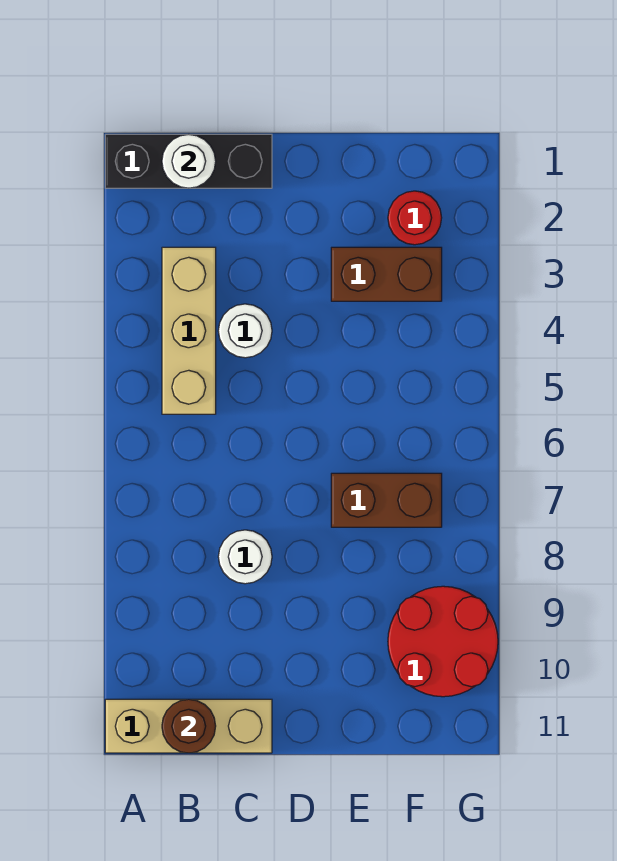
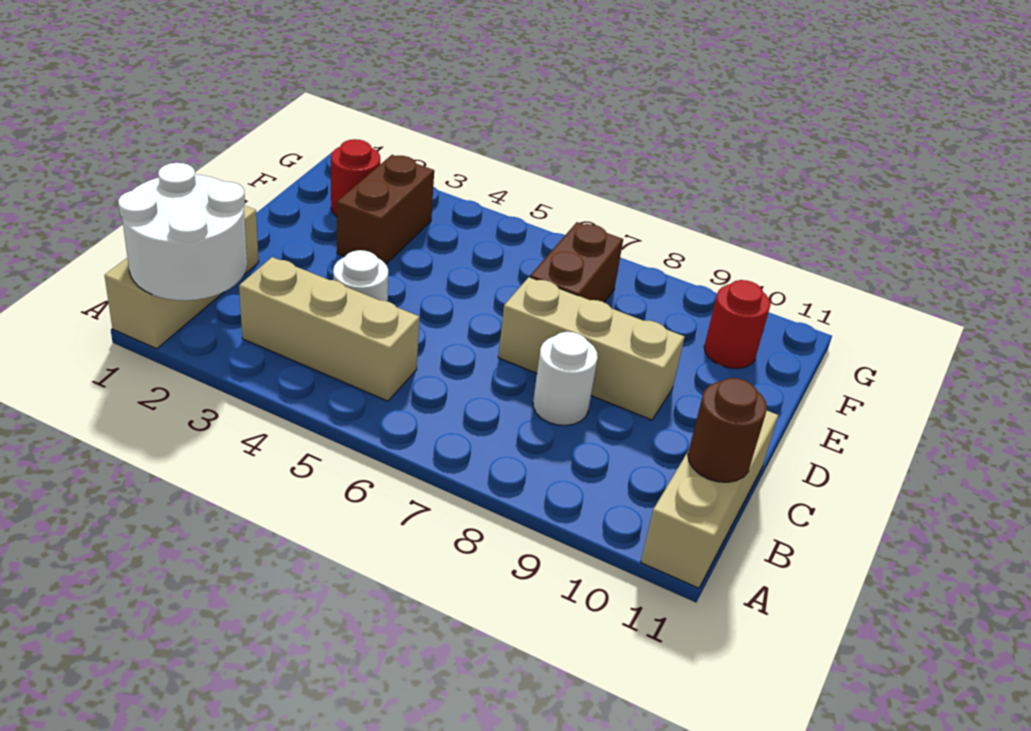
black brick A1:C1 level 1 -> tan brick A1:C1 level 1
white round brick B1 level 2 -> white round brick A1:B2 level 2
none -> tan brick D7:D9 level 1
red round brick F9:G10 level 1 -> red round brick F10 level 1

